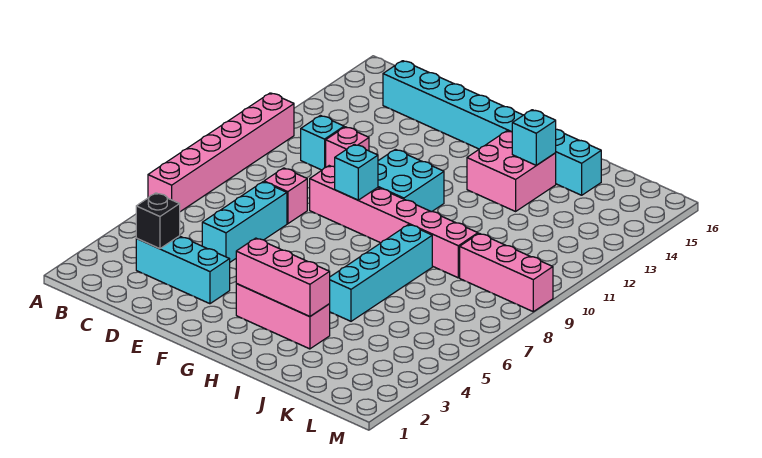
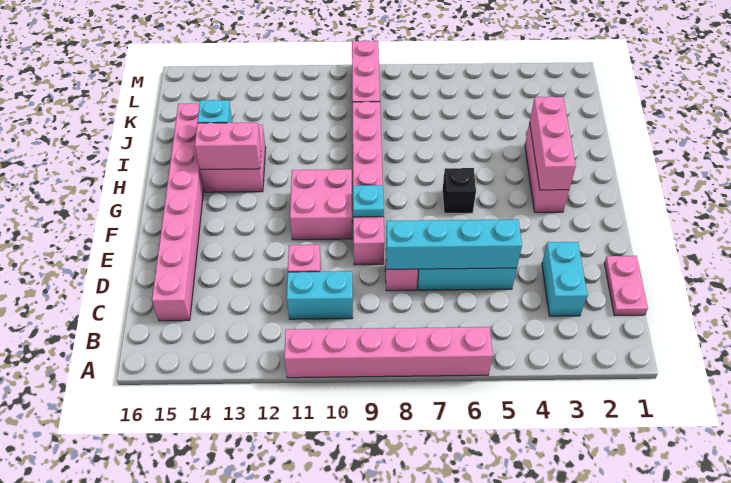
none -> pink plate C1:D1 level 1
cyan brick C3:E3 level 1 -> cyan brick C3:D3 level 1
black brick C3 level 2 -> black brick G6 level 1
cyan brick C11 level 1 -> cyan brick C10:C11 level 1
cyan brick C15:J15 level 1 -> pink brick C15:J15 level 1
cyan brick F9 level 2 -> cyan plate F9 level 2
cyan brick F10:G11 level 1 -> pink brick F10:G11 level 1
none -> pink brick H13:H14 level 2
cyan brick I5:I8 level 1 -> cyan brick D5:D8 level 2

